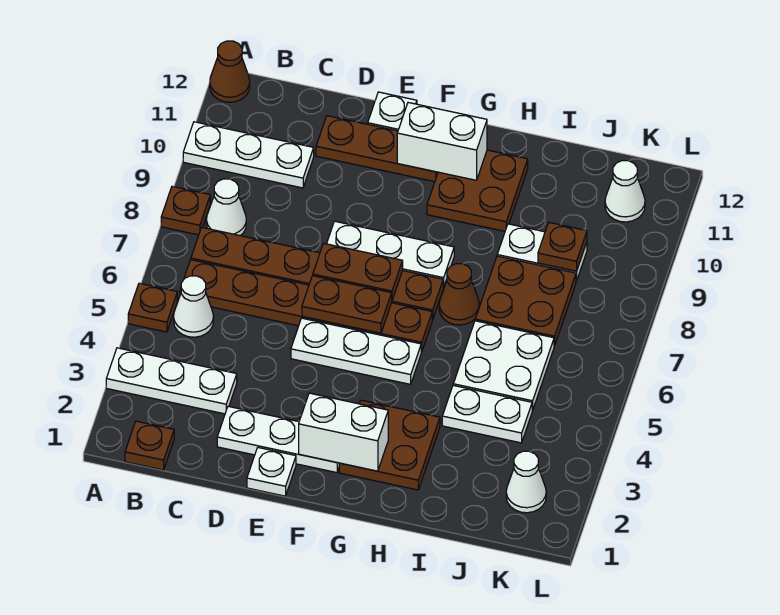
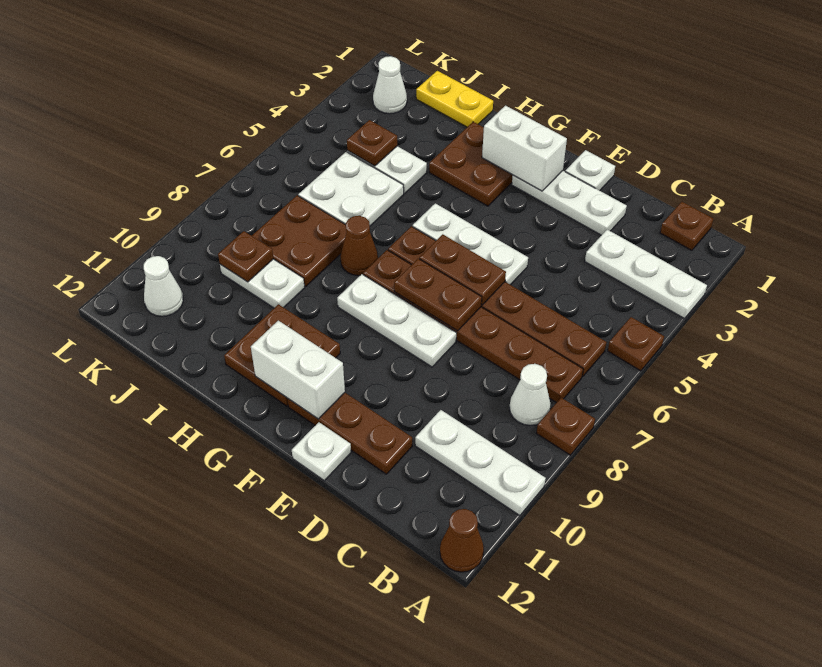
white cone B5 level 1 -> none
none -> yellow plate I1:J1 level 1
none -> brown plate J4 level 2

